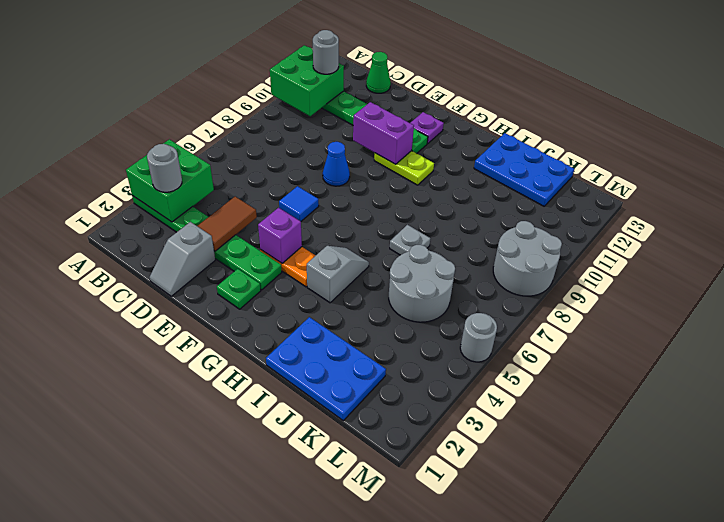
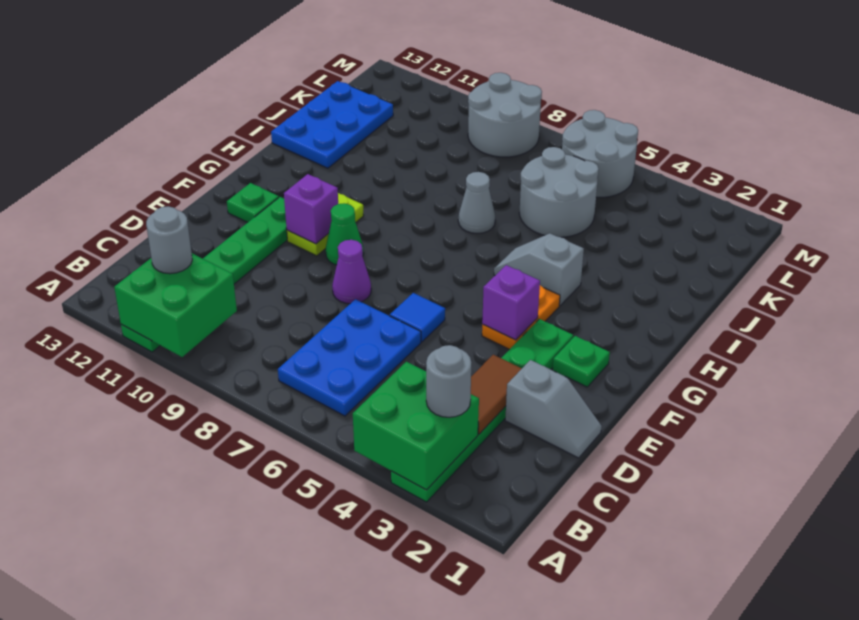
green cone C13 level 1 -> green cone F9 level 1
brown tile D3:D4 level 2 -> brown tile C3:D3 level 2
blue cone E8 level 1 -> purple cone E8 level 1
purple brick E10:F10 level 2 -> purple brick F10 level 2
purple plate F12 level 1 -> green plate F12 level 1
blue plate I1:K2 level 1 -> blue plate B6:D7 level 1
grey plate I7 level 1 -> grey cone I7 level 1
grey round brick M5 level 1 -> grey round brick L5:M6 level 1

